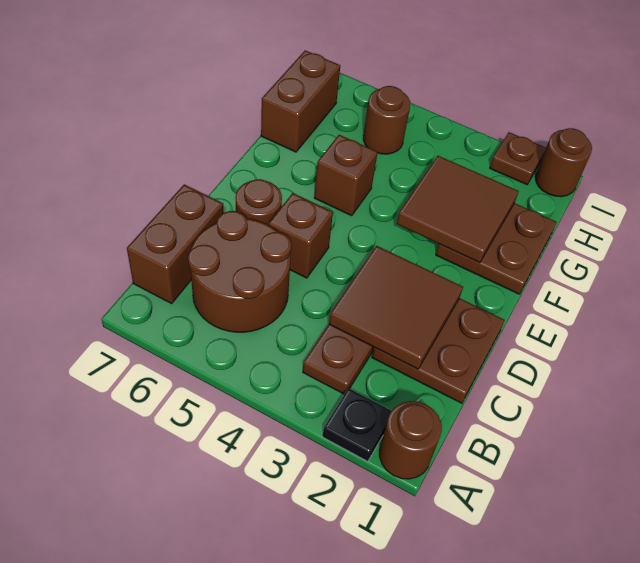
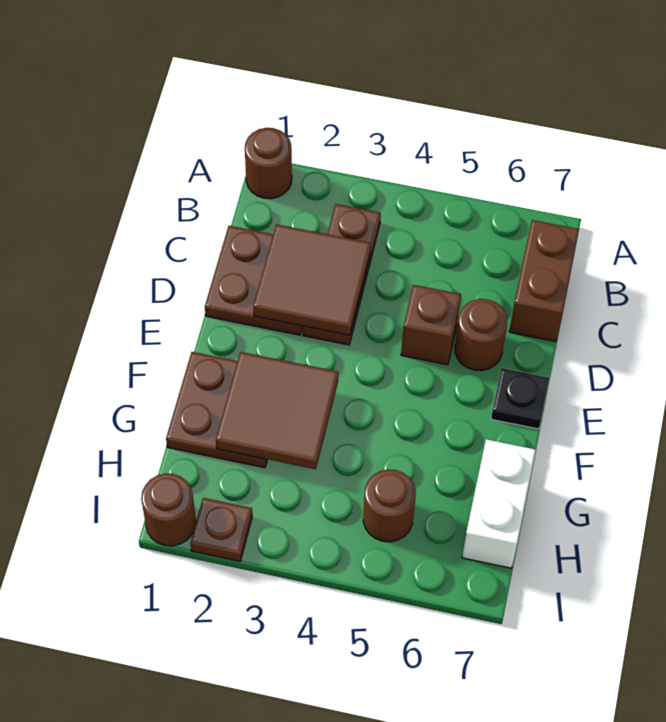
black plate A2 level 1 -> black plate E7 level 1
brown round brick B5:C6 level 1 -> none
brown brick F5 level 1 -> none
brown brick G7:H7 level 1 -> white brick G7:H7 level 1

